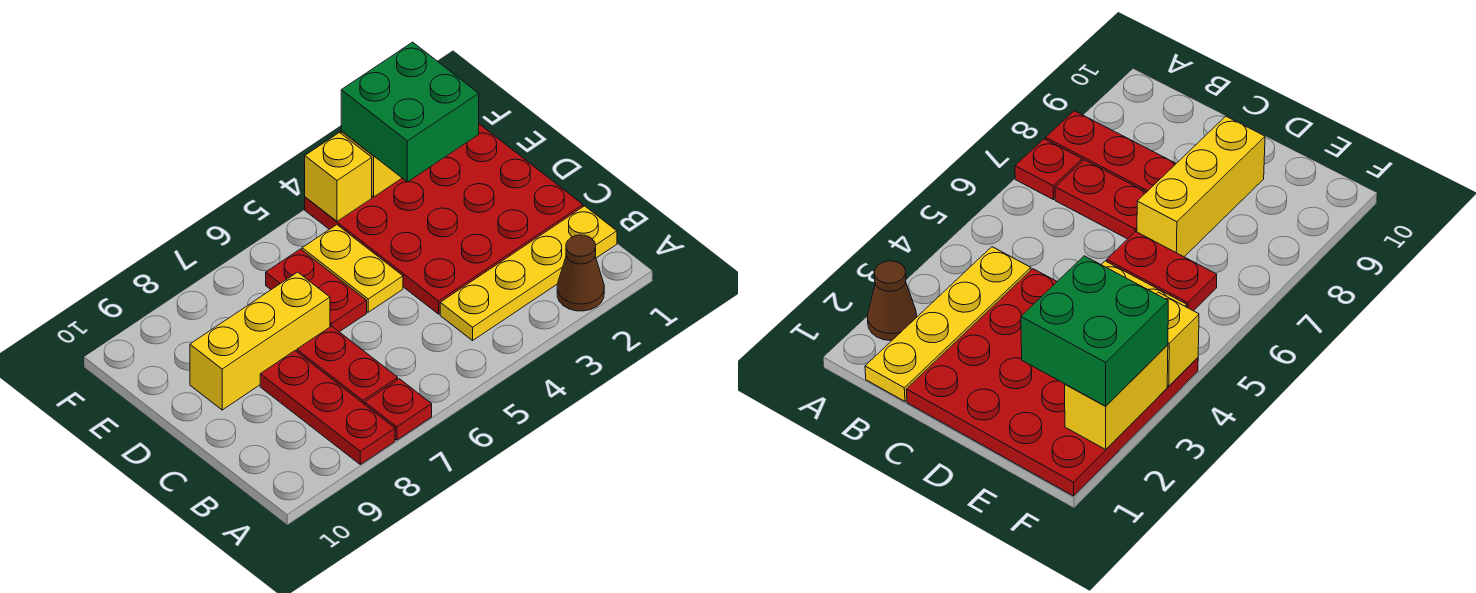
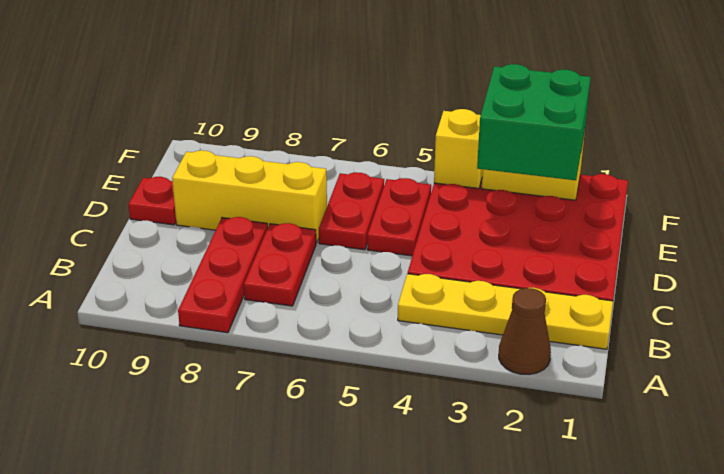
red plate A7 level 1 -> red plate D10 level 1
yellow plate D5:E5 level 1 -> red plate D5:E5 level 1

